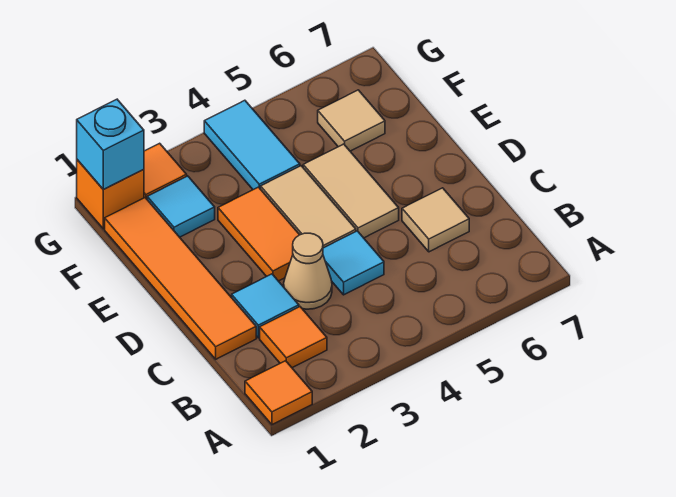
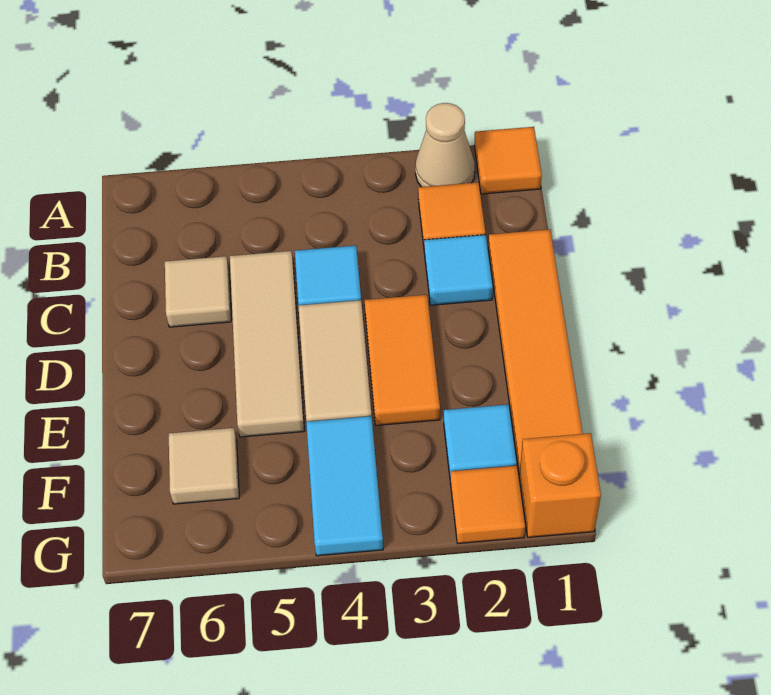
tan cone C3 level 1 -> tan cone A2 level 1
tan tile D5:E5 level 1 -> tan tile C5:E5 level 1
cyan brick G1 level 2 -> none

